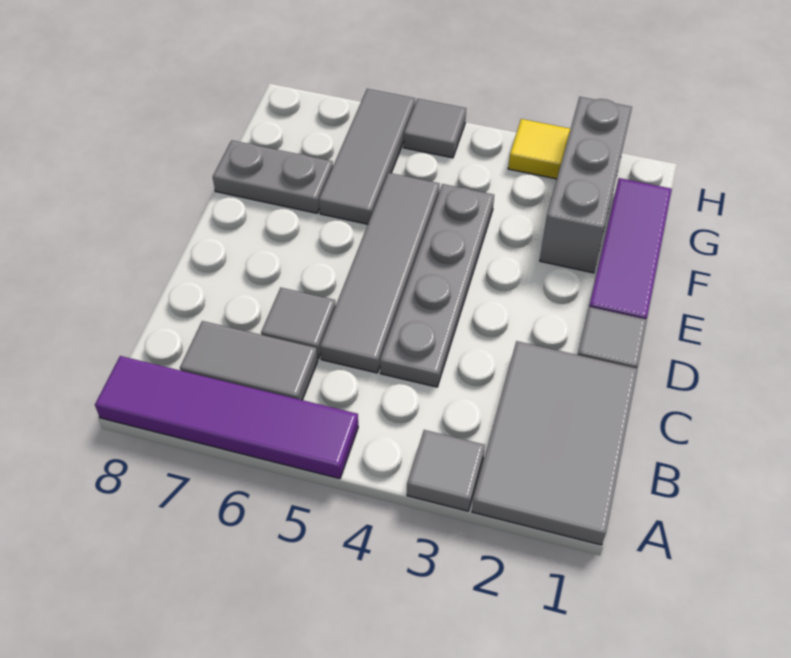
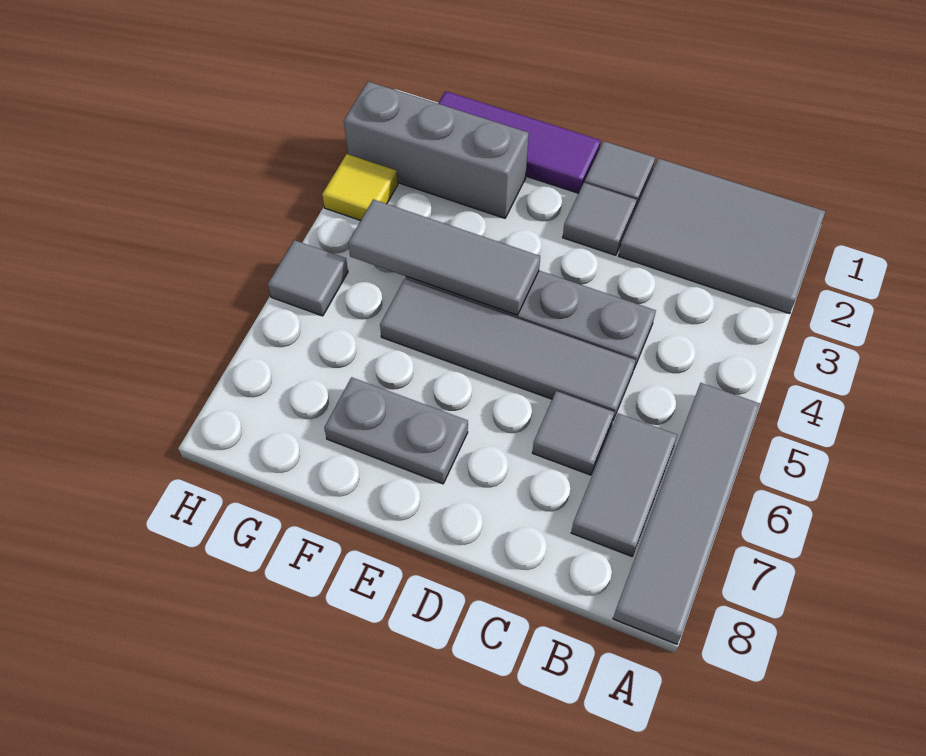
grey tile A3 level 1 -> grey tile D2 level 1
purple tile A5:A8 level 1 -> grey tile A5:A8 level 1
grey tile F6:H6 level 1 -> grey tile E4:G4 level 2
grey plate F7:F8 level 1 -> grey plate E7:F7 level 1

